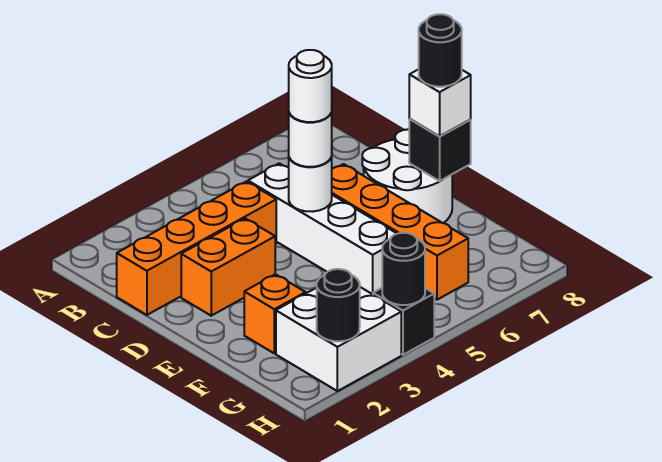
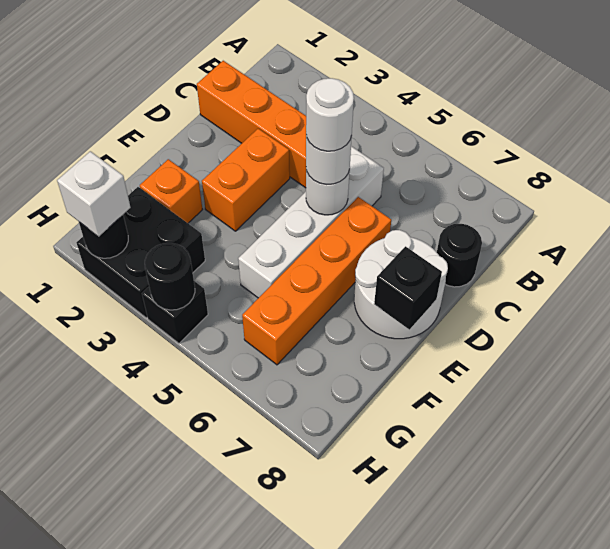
orange brick D2:D3 level 1 -> orange brick D3:E3 level 1
white brick E8 level 3 -> white brick H2 level 3
black round brick E8 level 4 -> black round brick C8 level 1
white brick G2:H3 level 1 -> black brick G2:H3 level 1

